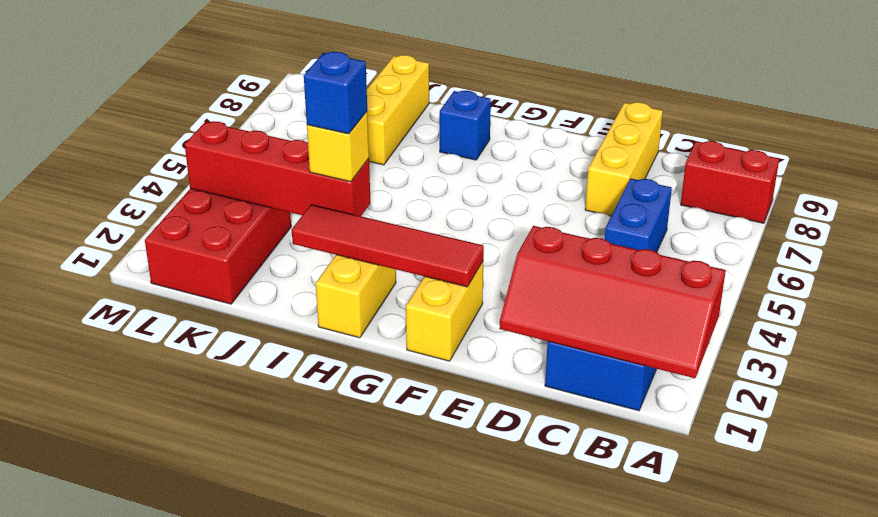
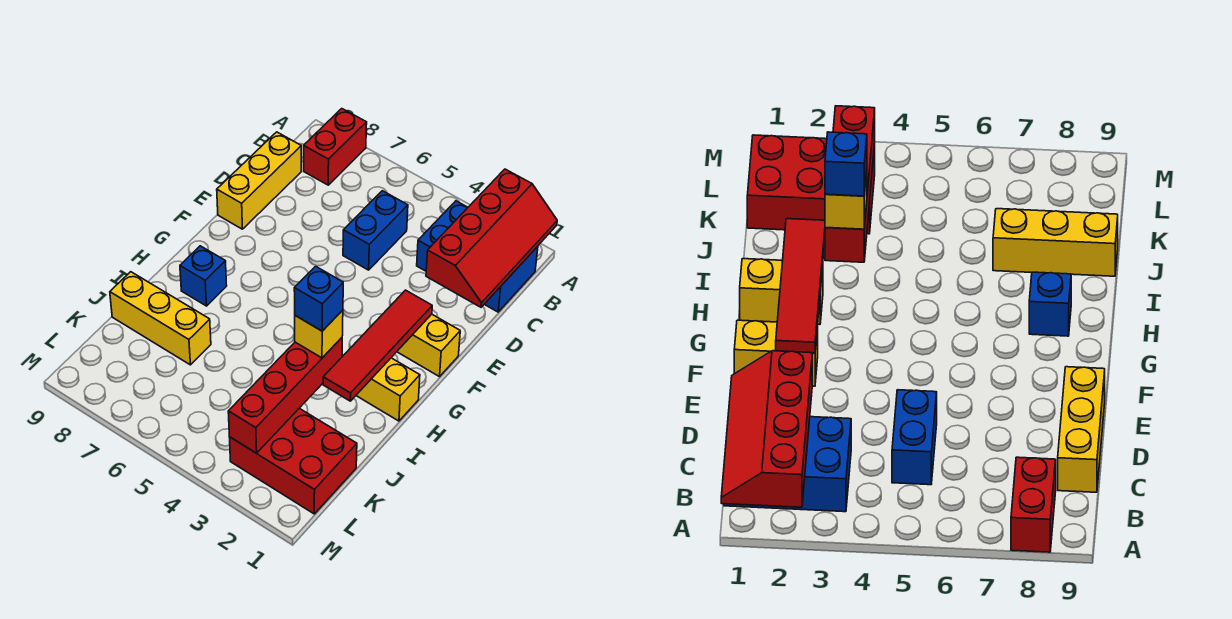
blue brick C5:C6 level 1 -> blue brick C5:D5 level 1
yellow brick D7:D9 level 1 -> yellow brick C9:E9 level 1

